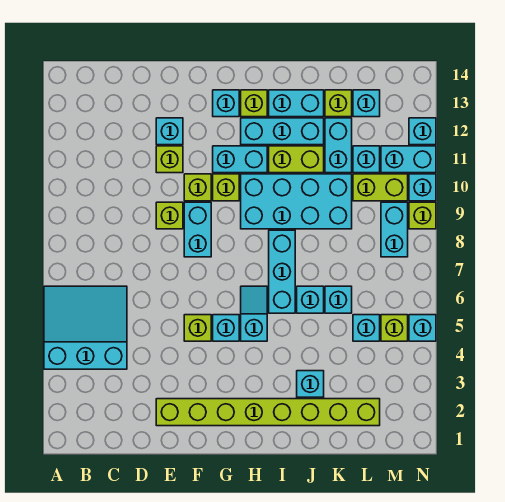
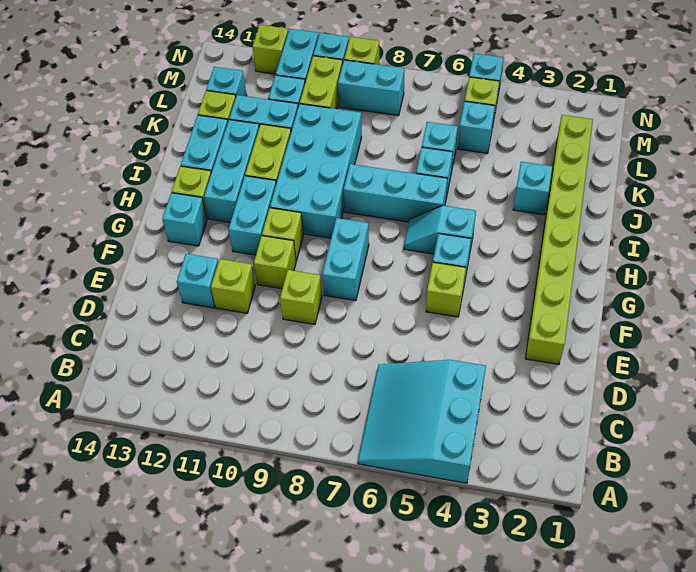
cyan brick F8:F9 level 1 -> cyan brick F8:G8 level 1
cyan brick N12 level 1 -> lime brick N12 level 1

